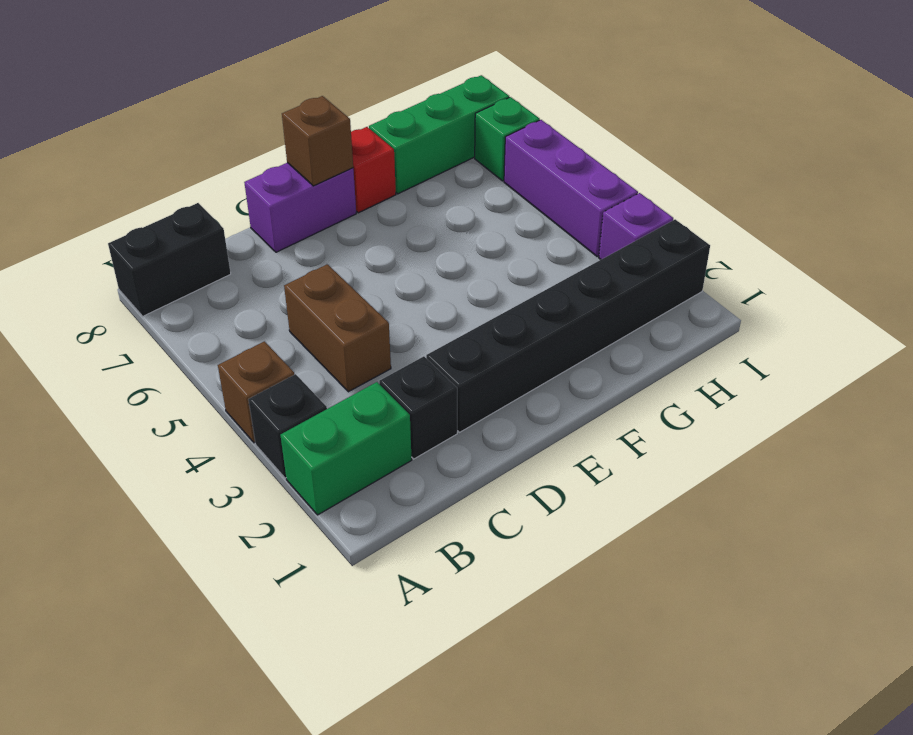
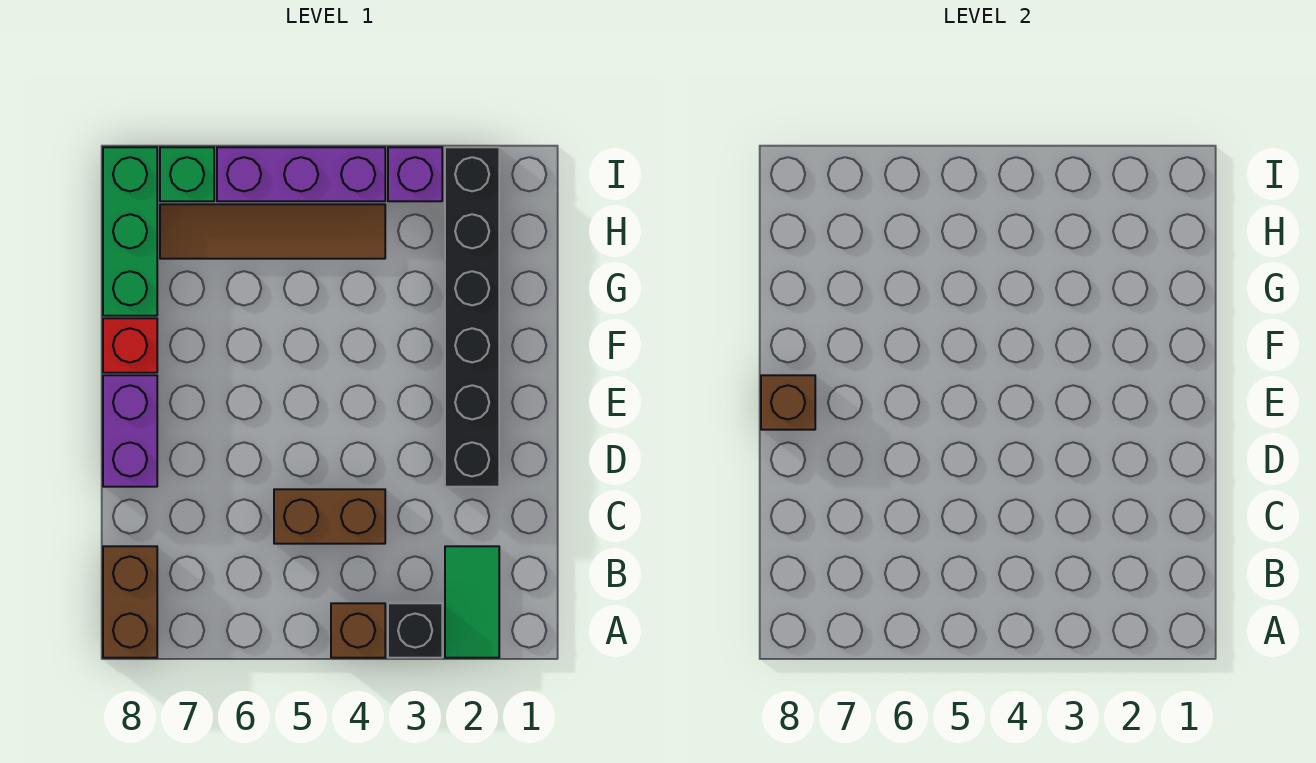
green brick A2:B2 level 1 -> green tile A2:B2 level 1
black brick A8:B8 level 1 -> brown brick A8:B8 level 1
black brick C2 level 1 -> none
none -> brown tile H4:H7 level 1

